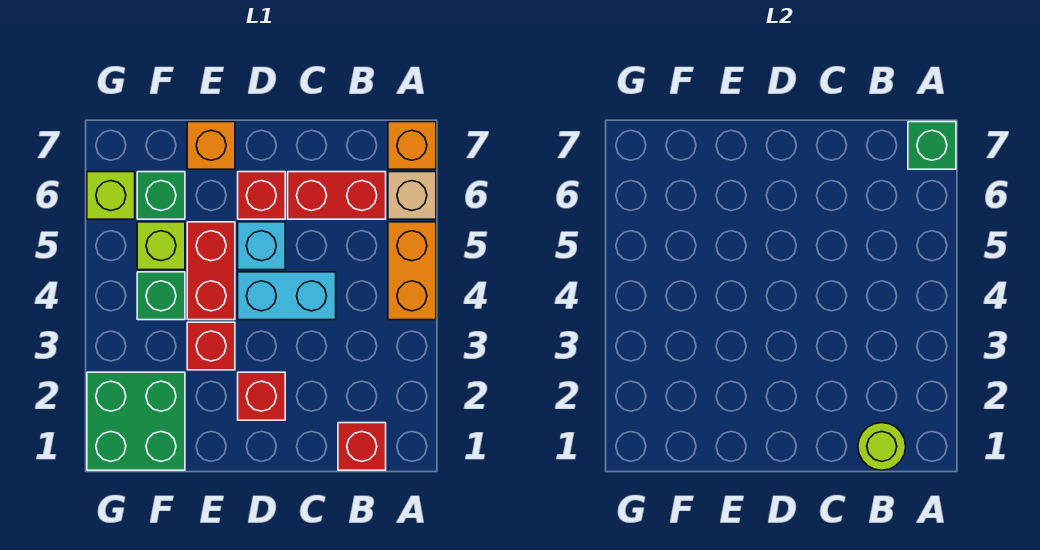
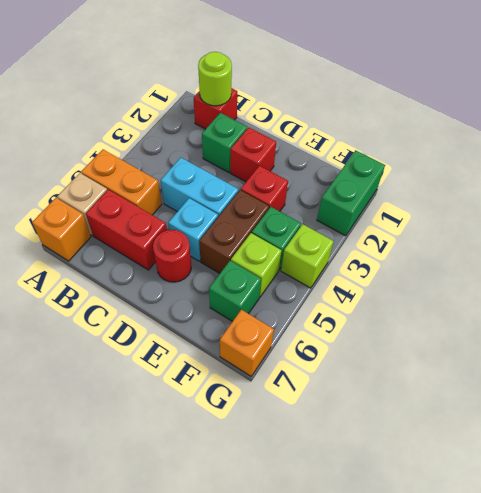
orange brick A4:A5 level 1 -> orange brick A5:B5 level 1
green brick A7 level 2 -> green brick C2 level 1
red brick D6 level 1 -> red round brick D6 level 1
red brick E4:E5 level 1 -> brown brick E4:E5 level 1
orange brick E7 level 1 -> orange brick G7 level 1
green brick F1:G2 level 1 -> green brick G1:G2 level 1
lime brick G6 level 1 -> lime brick G4 level 1

